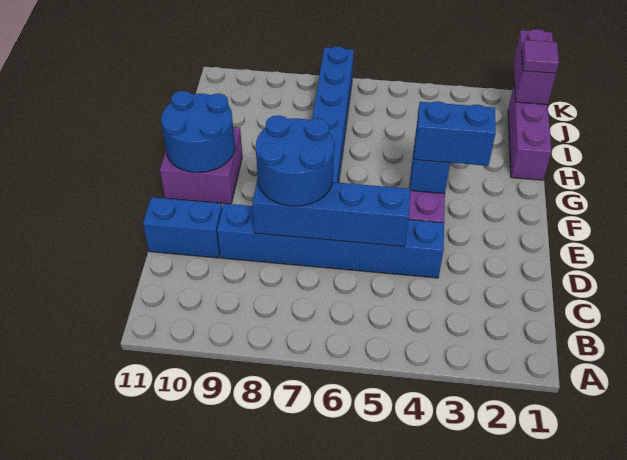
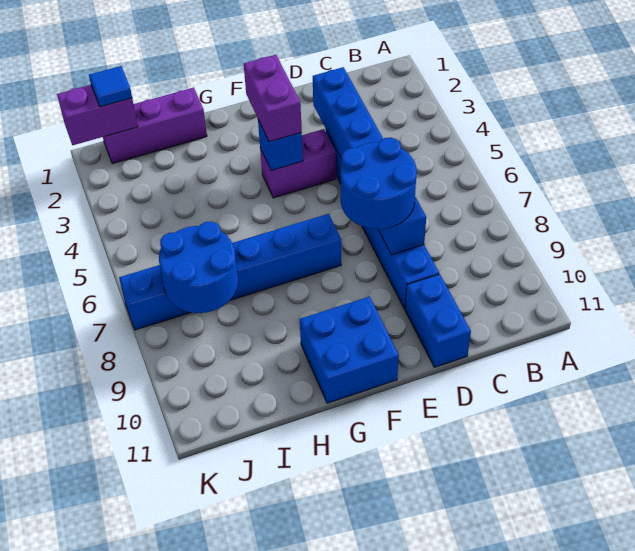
blue brick D5:D8 level 2 -> blue brick D3:D8 level 2
blue brick F3:F4 level 3 -> purple brick F3:F4 level 3
purple brick F10:G11 level 1 -> blue brick F10:G11 level 1
blue round brick F10:G11 level 2 -> blue round brick I7:J8 level 2
purple tile J1 level 3 -> blue tile J1 level 3

